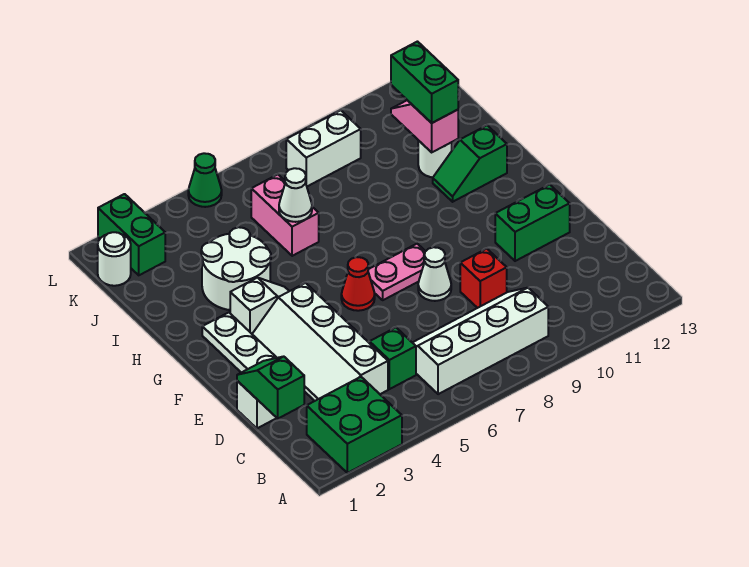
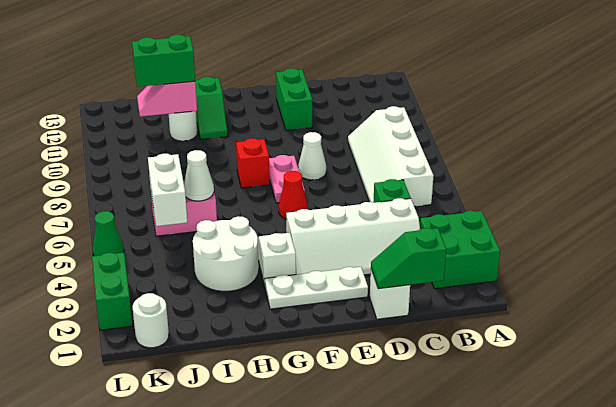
red brick D9 level 1 -> red brick G8 level 1
green brick K2:L2 level 1 -> green brick L2:L3 level 1
white brick K8:K9 level 1 -> white brick J5:J6 level 2

